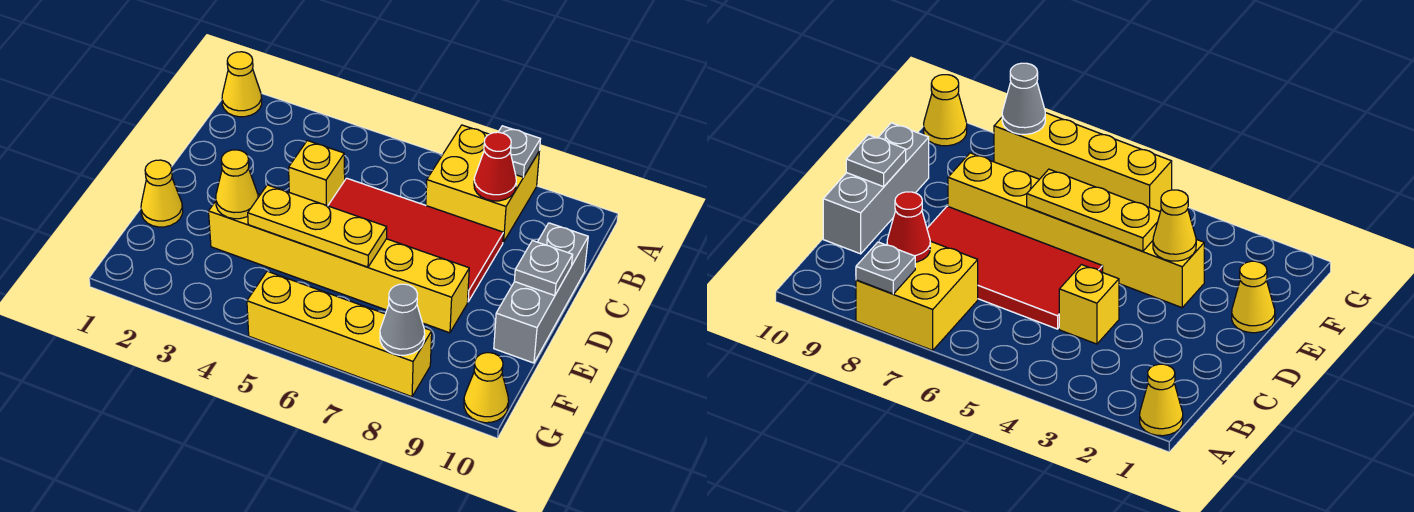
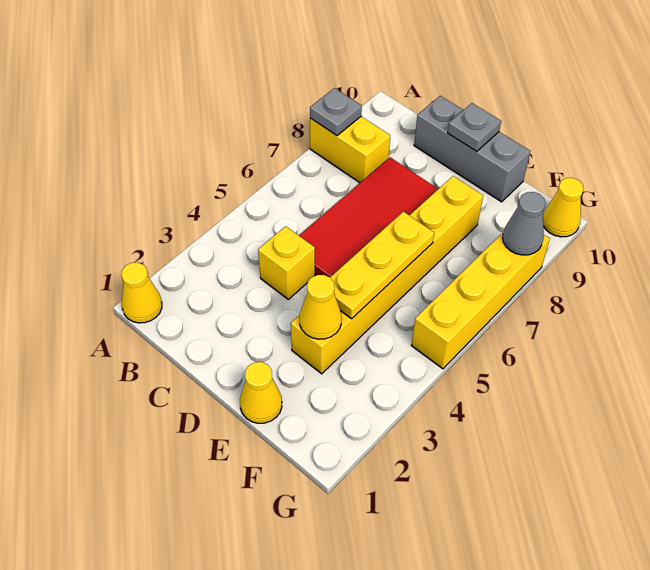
yellow brick A7:B8 level 1 -> yellow brick A8:B8 level 1
red cone B8 level 2 -> none

